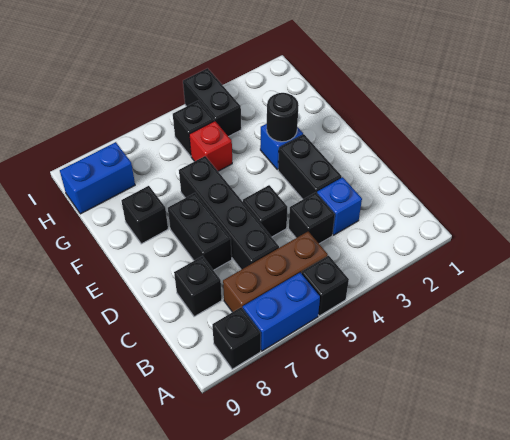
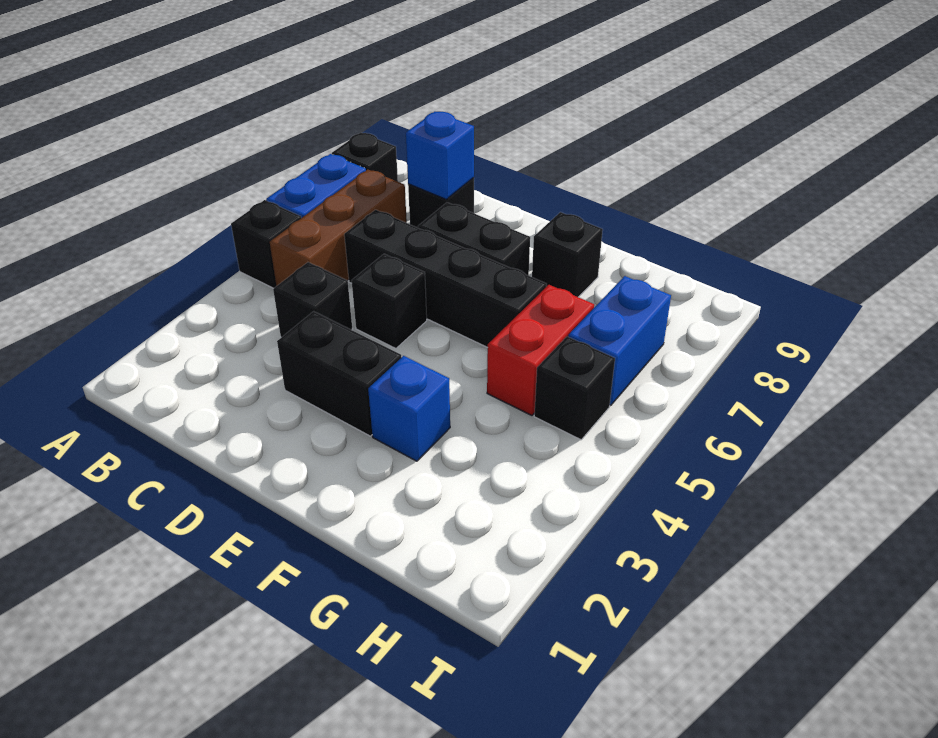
blue brick C3 level 1 -> blue brick C8 level 2
black round brick F3 level 2 -> none
red brick G5 level 1 -> red brick G5:G6 level 1
black brick H4:I4 level 1 -> none
blue brick H8:H9 level 1 -> blue brick H6:H7 level 1

